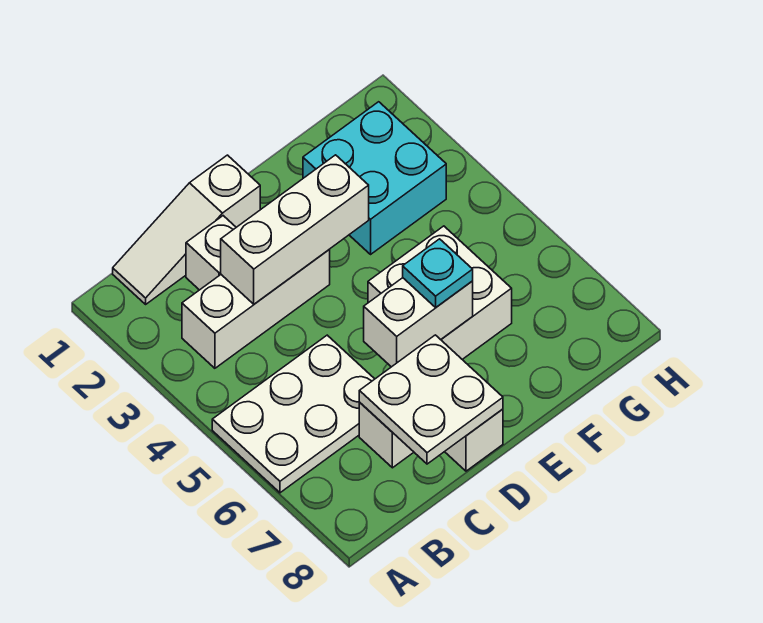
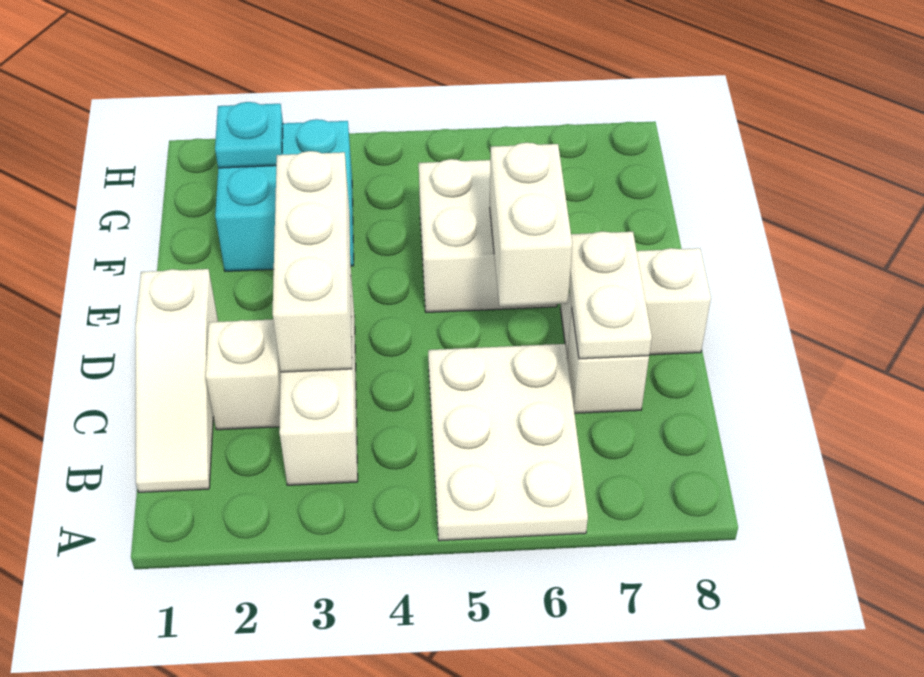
white plate C7:D8 level 2 -> white plate C7:D7 level 2
cyan plate E6 level 3 -> cyan plate G2 level 2

